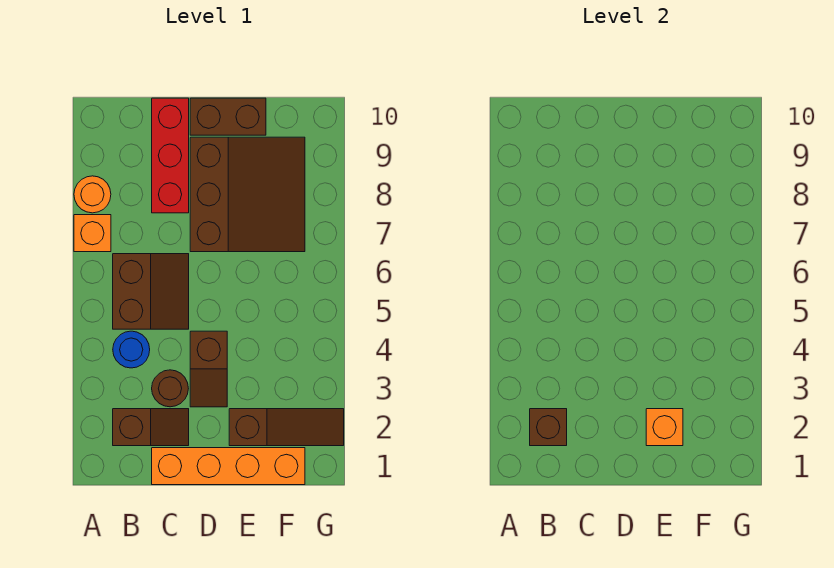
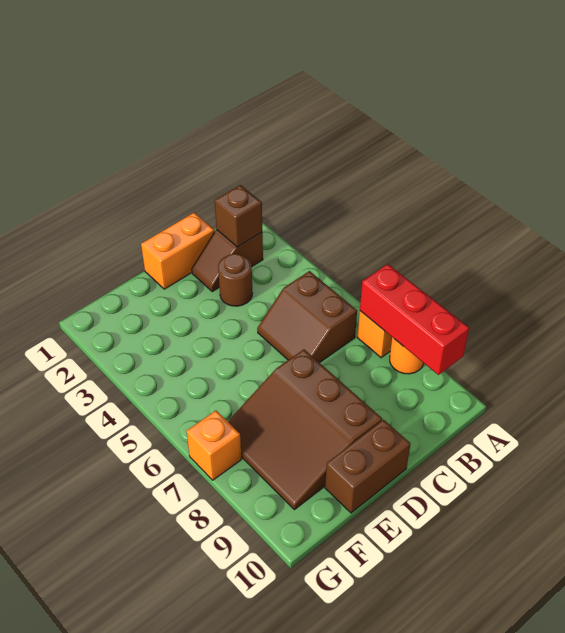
blue round brick B4 level 1 -> none
orange brick C1:F1 level 1 -> orange brick C1:D1 level 1
red brick C8:C10 level 1 -> red brick A7:A9 level 2
brown slope D3:D4 level 1 top 4 -> none
brown slope E2:G2 level 1 top E -> none
orange brick E2 level 2 -> orange brick G7 level 1

